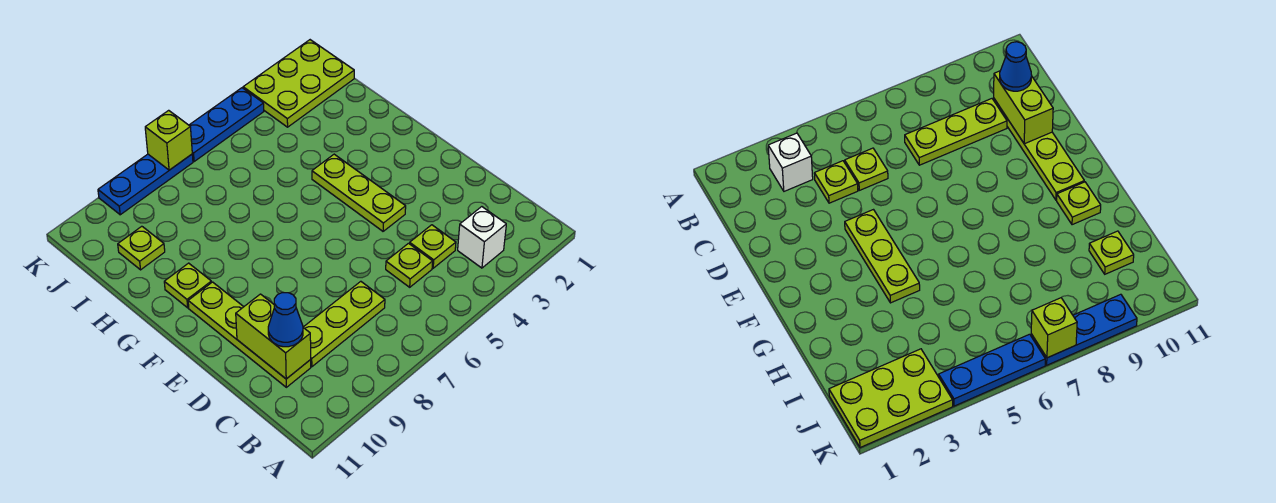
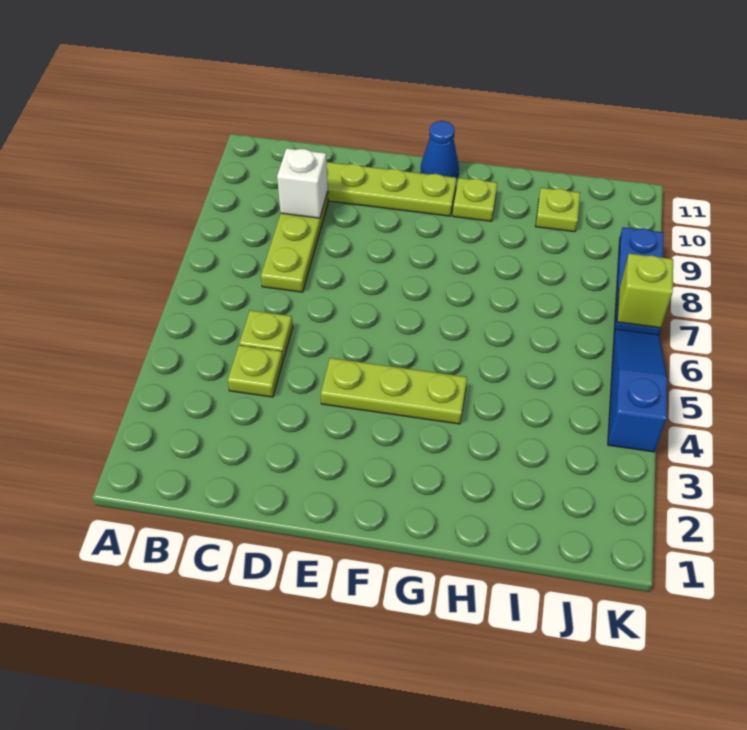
white brick B3 level 1 -> white brick C9 level 2
lime brick C10:D10 level 2 -> none
blue cone C10 level 3 -> blue cone F11 level 1
lime plate J1:K3 level 1 -> none
blue plate K4:K6 level 1 -> blue slope K4:K6 level 1 top 4

